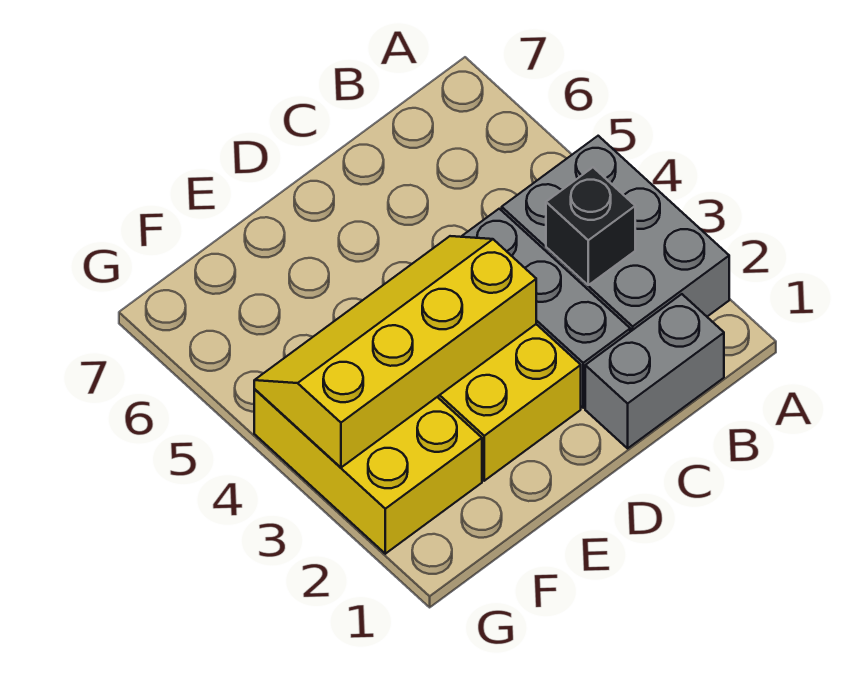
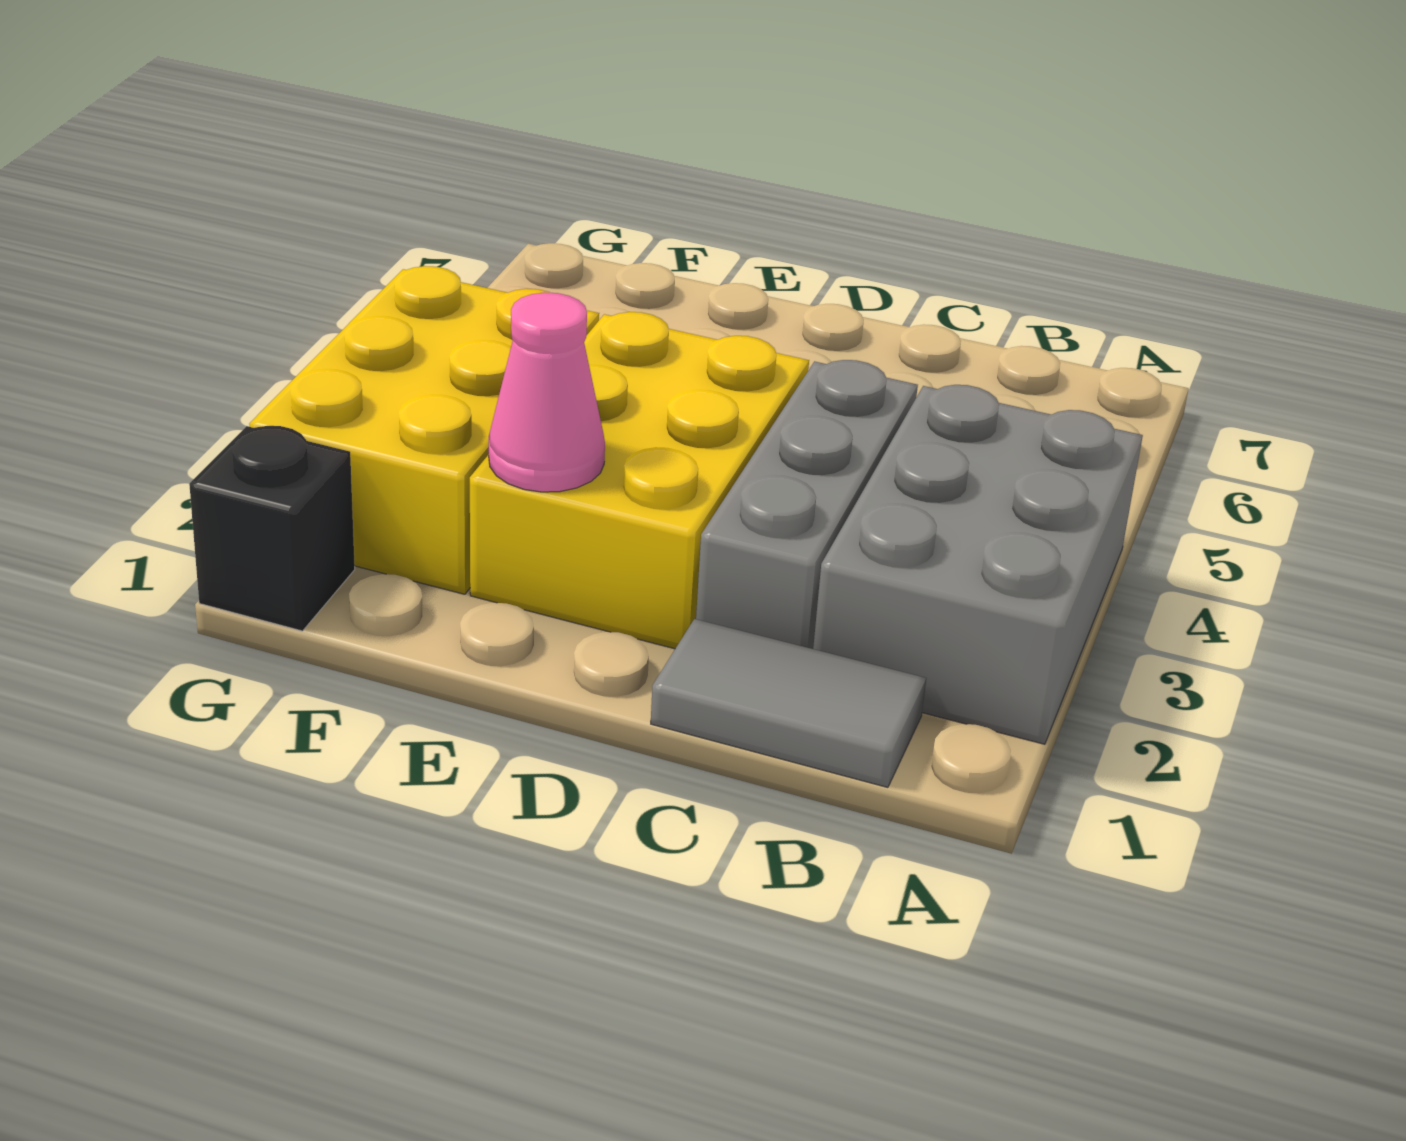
grey brick B1:C1 level 1 -> grey tile B1:C1 level 1
black brick B3 level 2 -> black brick G1 level 1
yellow slope D3:G4 level 2 top 3 -> none
none -> pink cone E2 level 2

